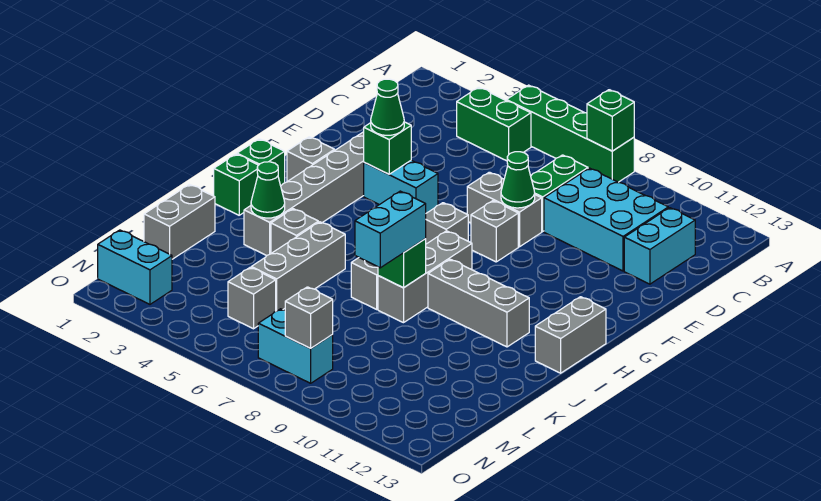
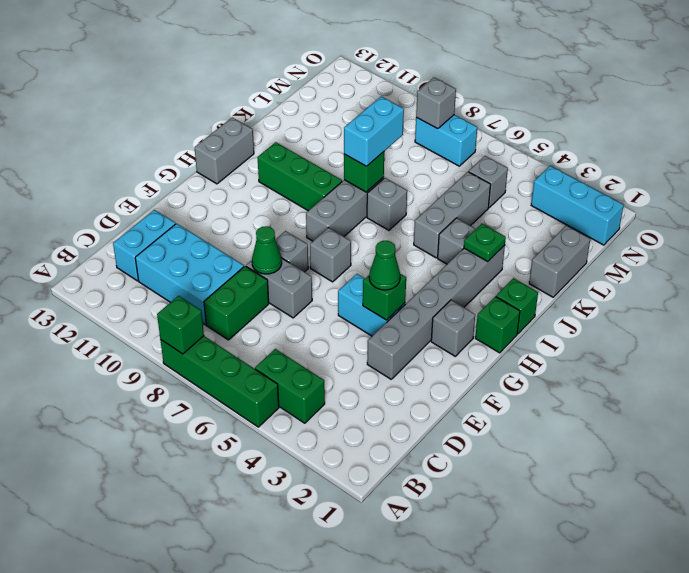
grey brick I9:I11 level 1 -> green brick I9:I11 level 1
green cone J3 level 2 -> green plate J3 level 2
cyan brick N1:N2 level 1 -> cyan brick N1:N3 level 1

